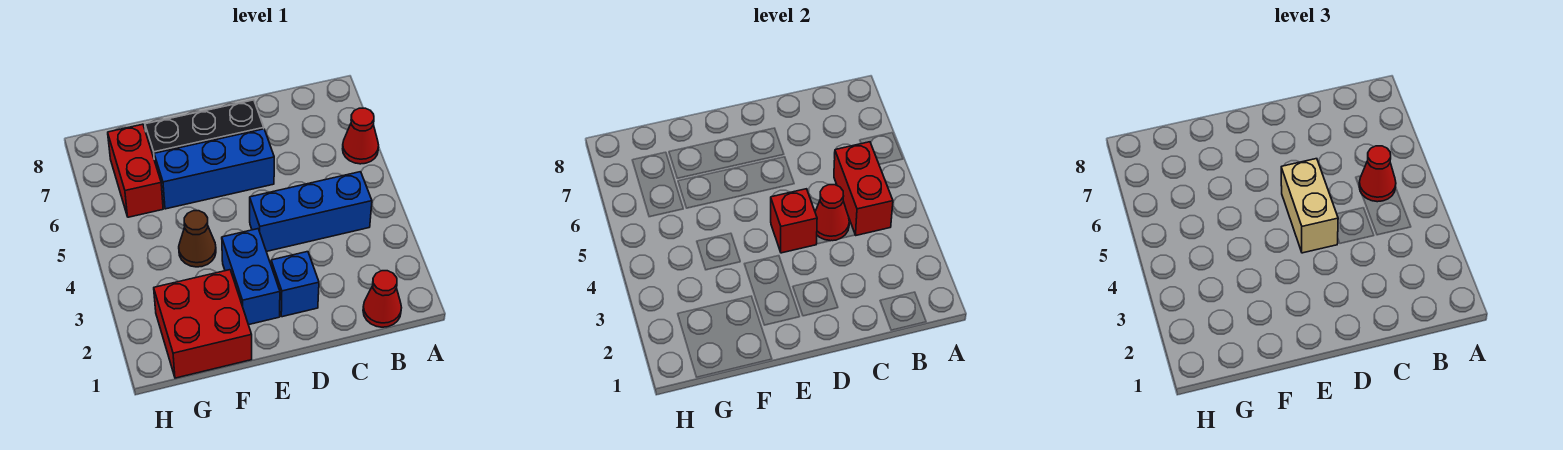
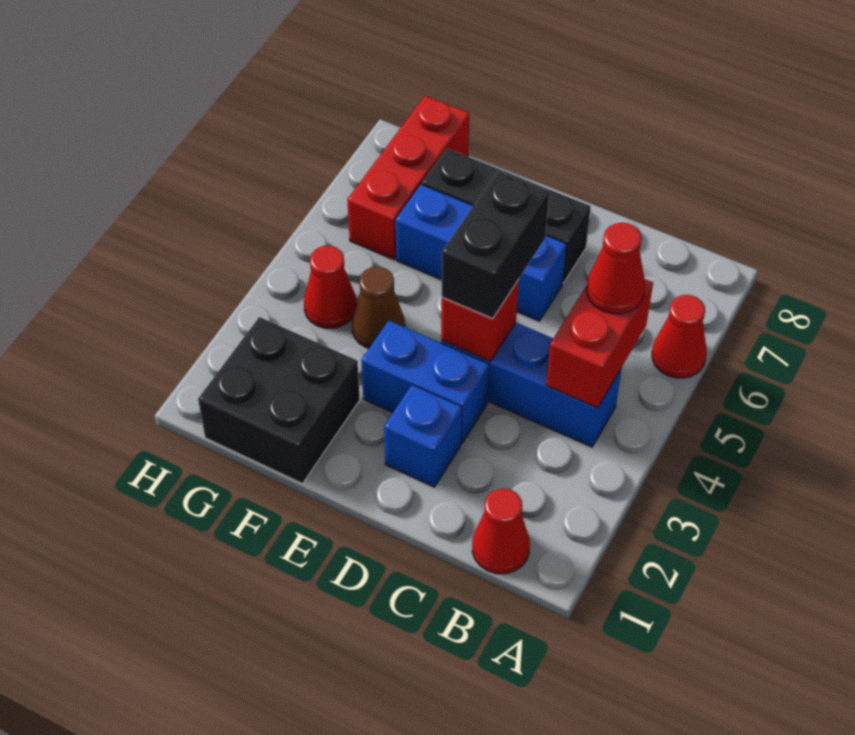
red cone C4 level 2 -> red cone G4 level 1
tan brick D4:D5 level 3 -> black brick D4:D5 level 3
blue brick E2:E3 level 1 -> blue brick D3:E3 level 1
red brick F1:G2 level 1 -> black brick F1:G2 level 1
red brick G6:G7 level 1 -> red brick G6:G8 level 1

